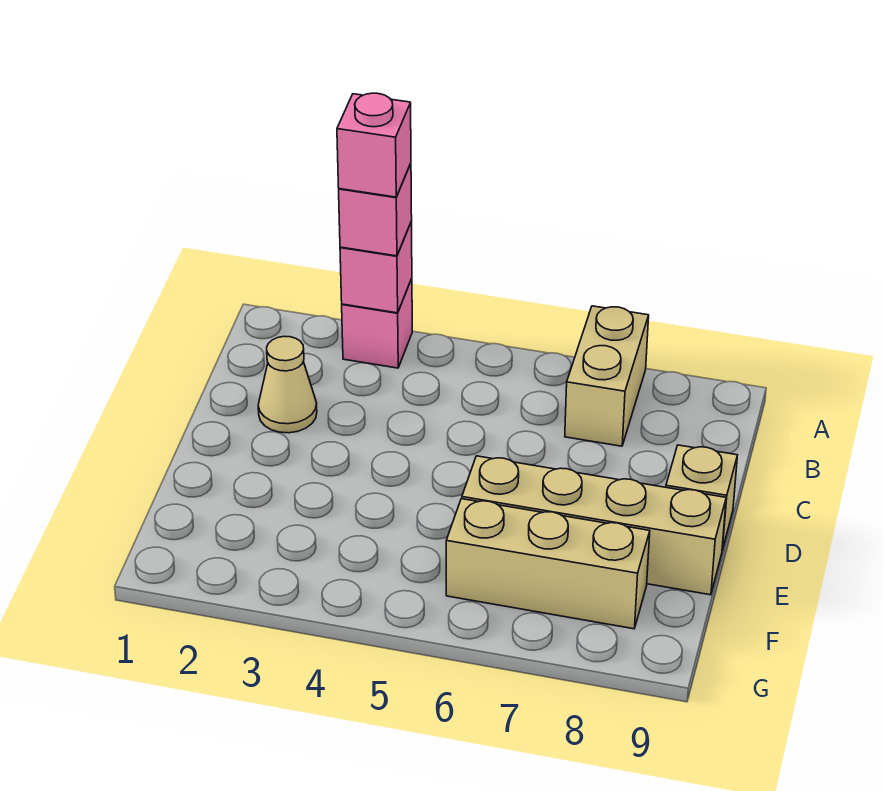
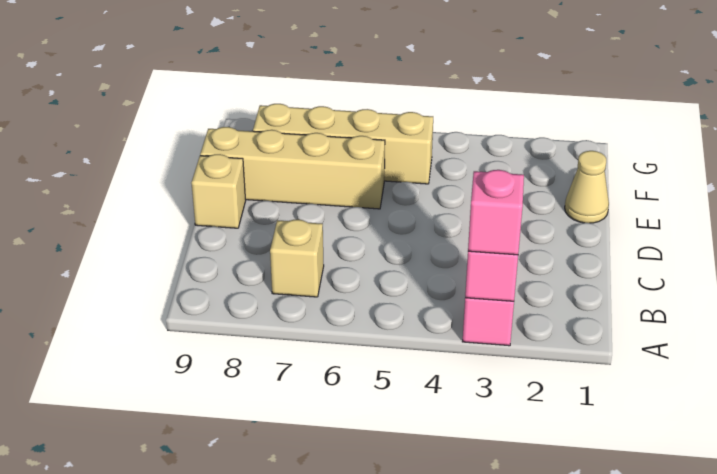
pink brick A3 level 4 -> none
tan brick A7:B7 level 1 -> tan brick B7 level 1
tan cone C2 level 1 -> tan cone E1 level 1
tan brick F6:F8 level 1 -> tan brick F5:F8 level 1

